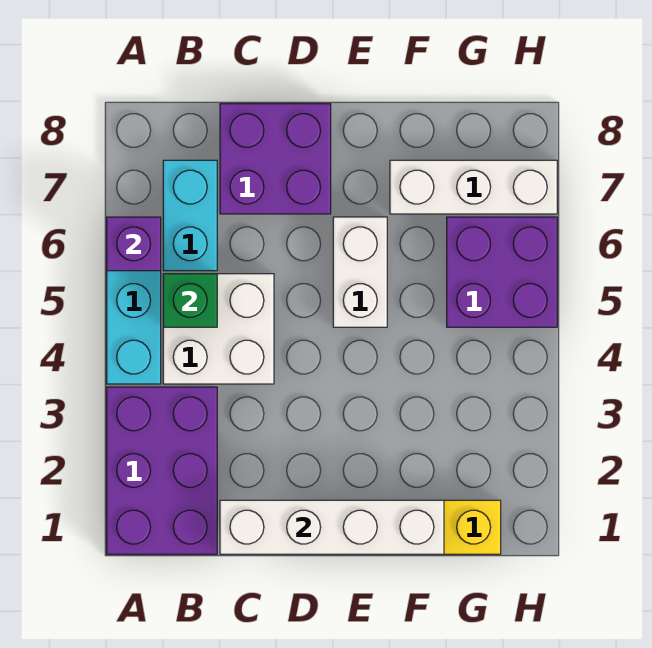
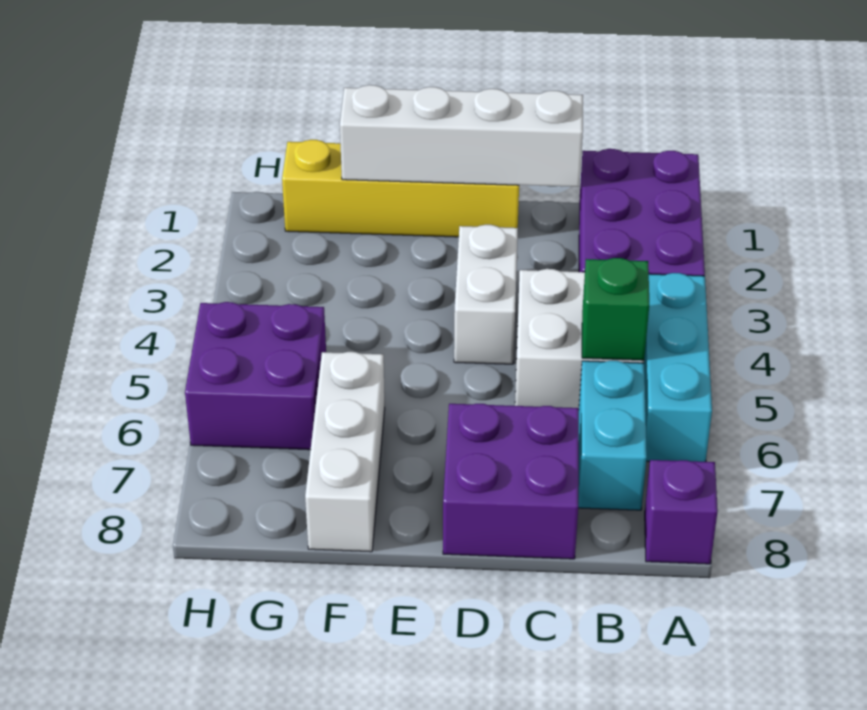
purple brick A6 level 2 -> purple brick A8 level 1
white brick E5:E6 level 1 -> white brick D3:D4 level 1
white brick F7:H7 level 1 -> white brick F6:F8 level 1

